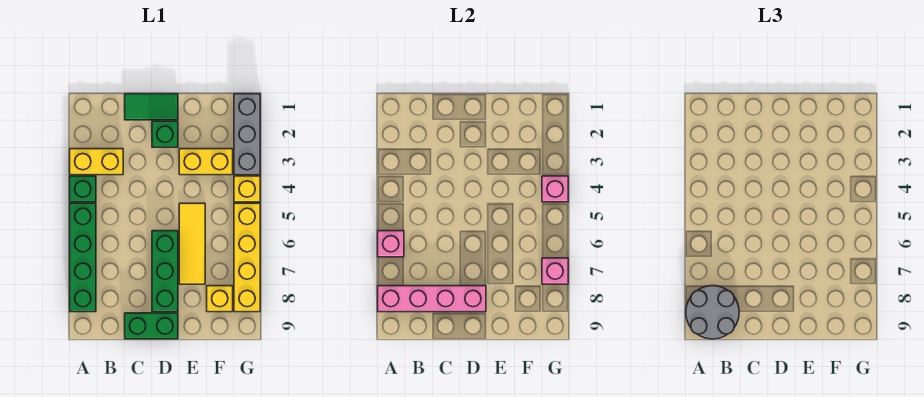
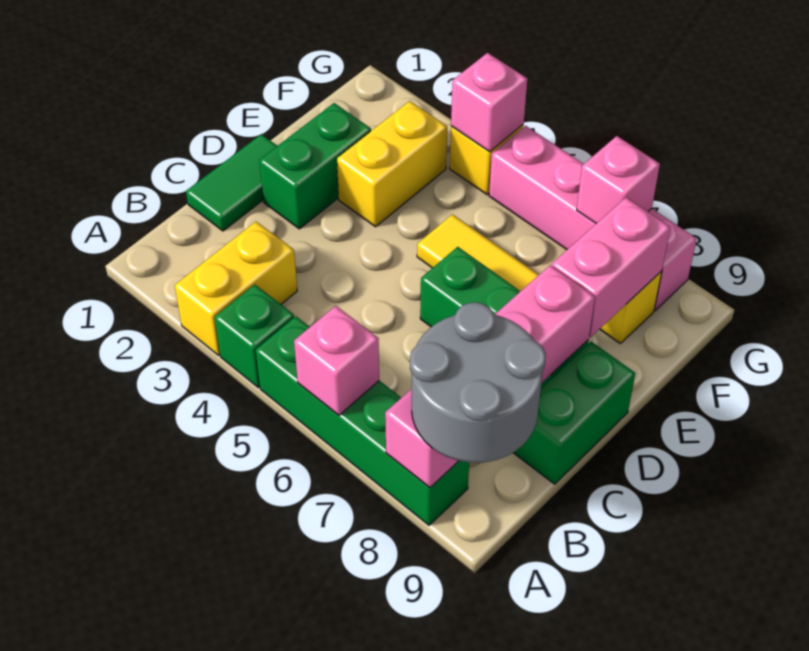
green brick D2 level 1 -> green brick D2:E2 level 1
none -> pink brick E8:F8 level 2
grey brick G1:G3 level 1 -> none
yellow brick G5:G8 level 1 -> pink brick G5:G8 level 1

